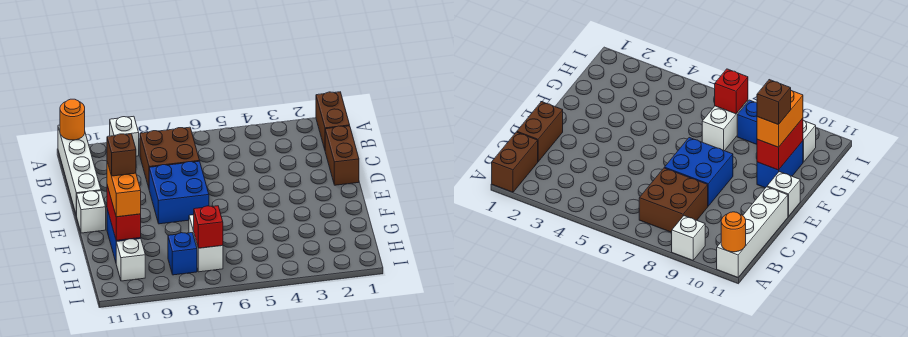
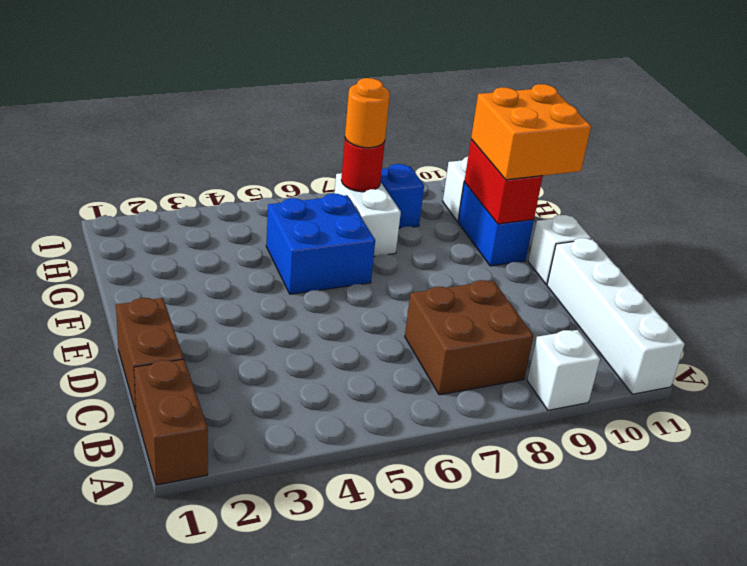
orange round brick A11 level 2 -> orange round brick H7 level 3
blue brick D7:E8 level 1 -> blue brick F5:G6 level 1
orange brick F10:G10 level 3 -> orange brick F10:G11 level 3
brown brick F10 level 4 -> none
red brick H7 level 2 -> red round brick H7 level 2

